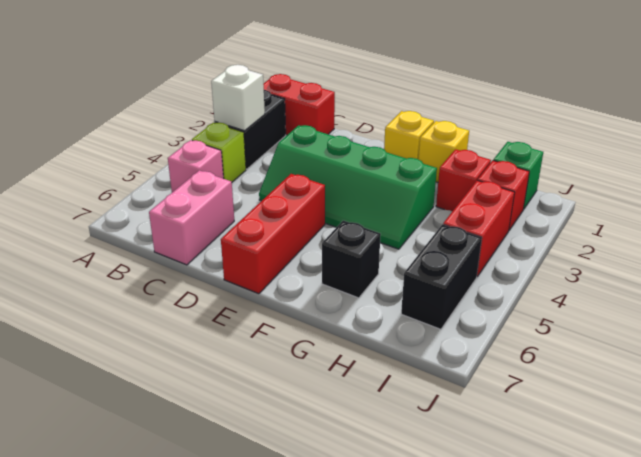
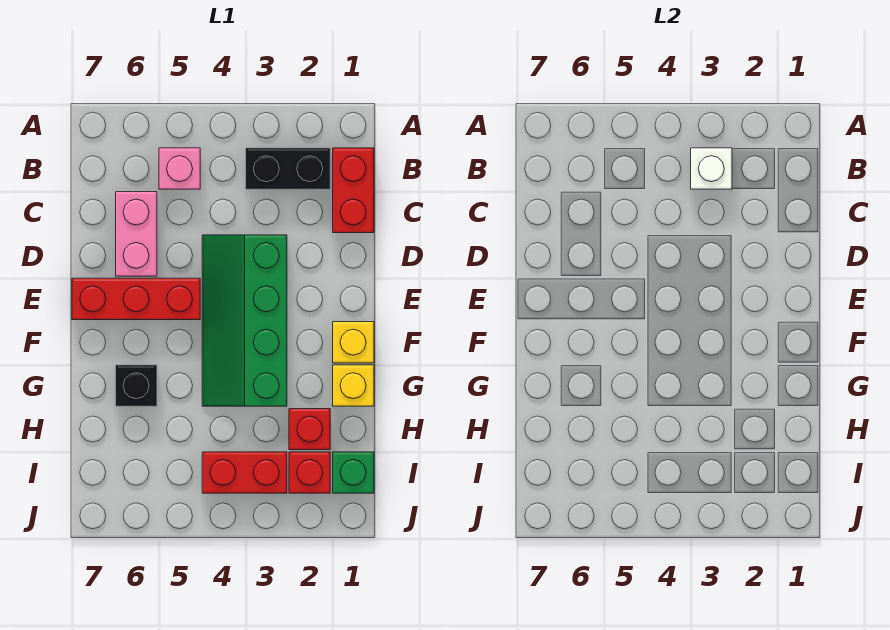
lime brick B4 level 1 -> none
pink brick C6:C7 level 1 -> pink brick C6:D6 level 1
black brick I5:I6 level 1 -> none

